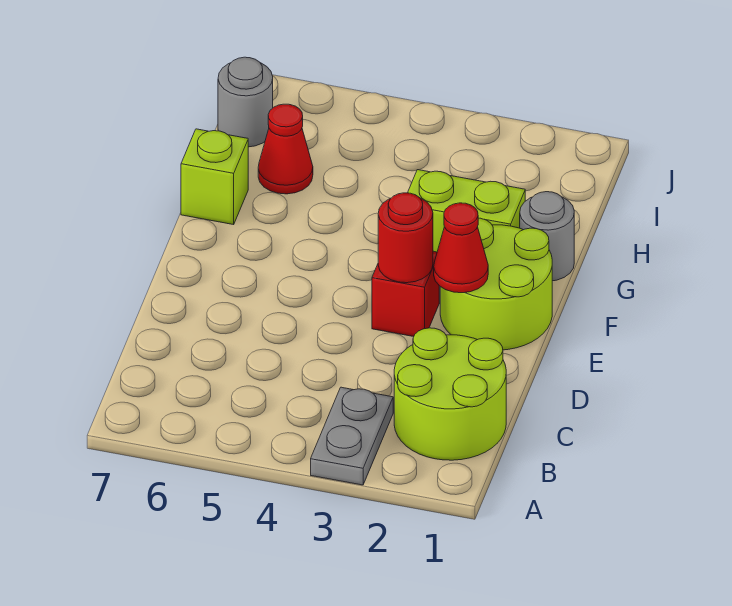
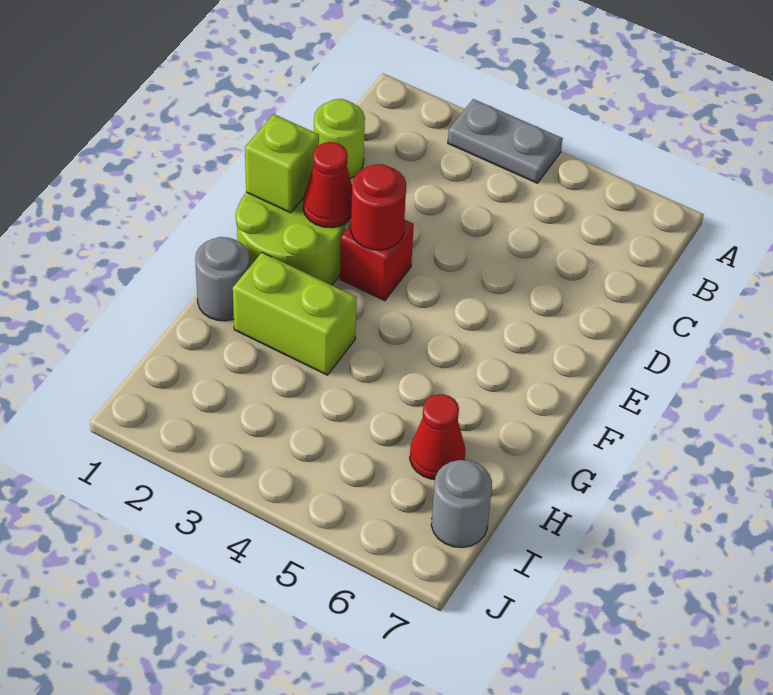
grey plate A3:B3 level 1 -> grey plate A3:A4 level 1
lime round brick B1:C2 level 1 -> lime round brick C1 level 1
lime brick G7 level 1 -> lime brick E1 level 2

